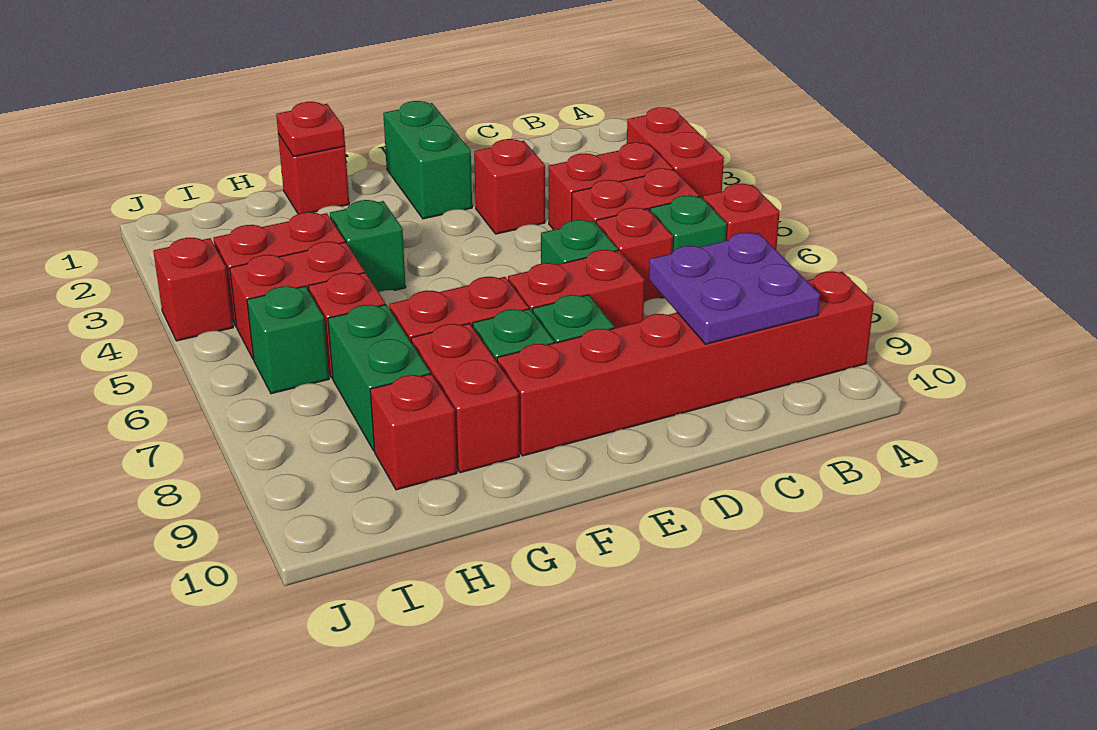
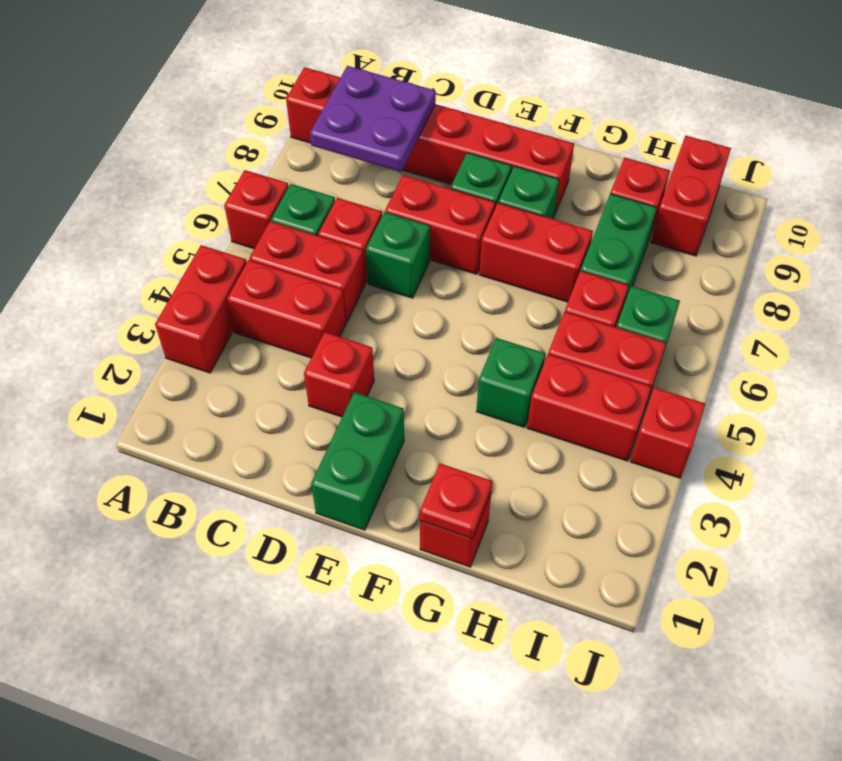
red brick G8:G9 level 1 -> red brick I9:I10 level 1

